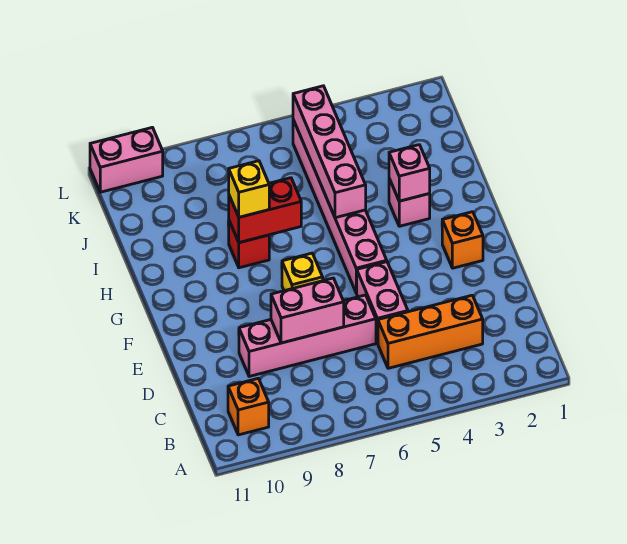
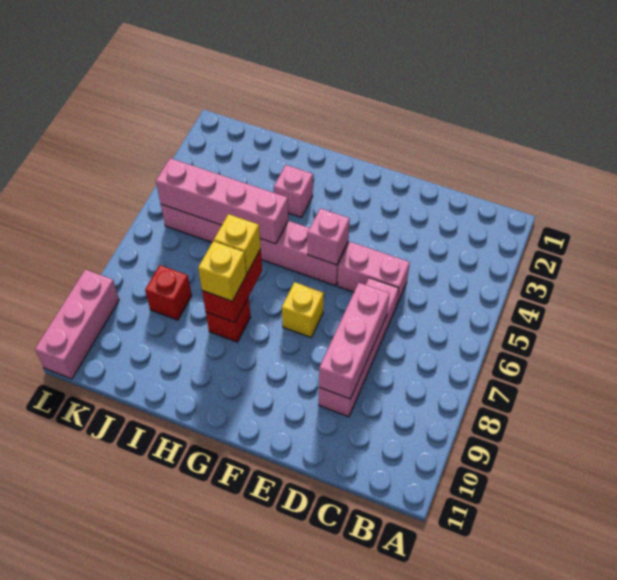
orange brick B10 level 1 -> none
orange brick C3:C5 level 1 -> none
pink brick D7:D8 level 2 -> pink brick D7:D9 level 2
orange brick F2 level 1 -> none
pink brick H3 level 2 -> pink brick F5 level 2
none -> yellow brick H7 level 3
none -> red brick J8 level 1
pink brick L10:L11 level 1 -> pink brick L9:L11 level 1

